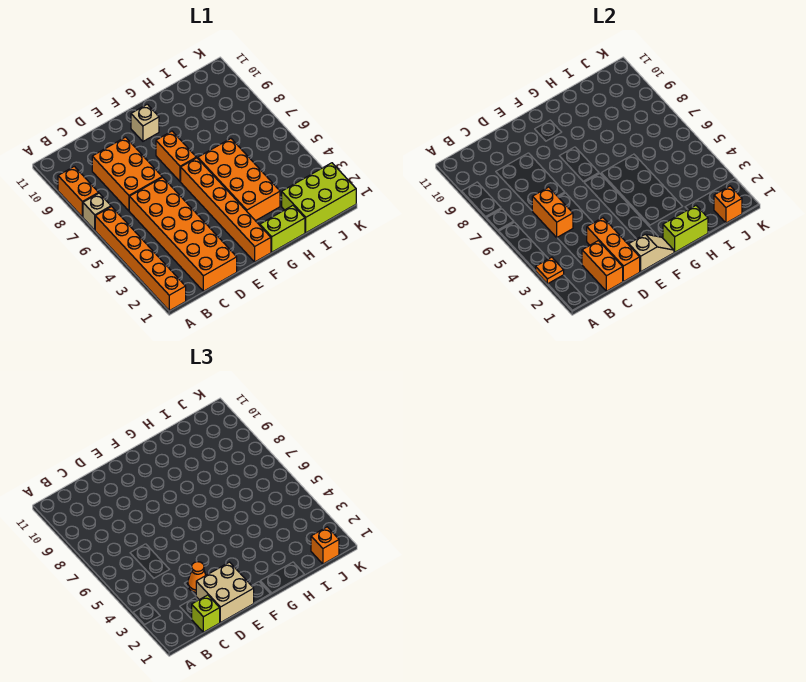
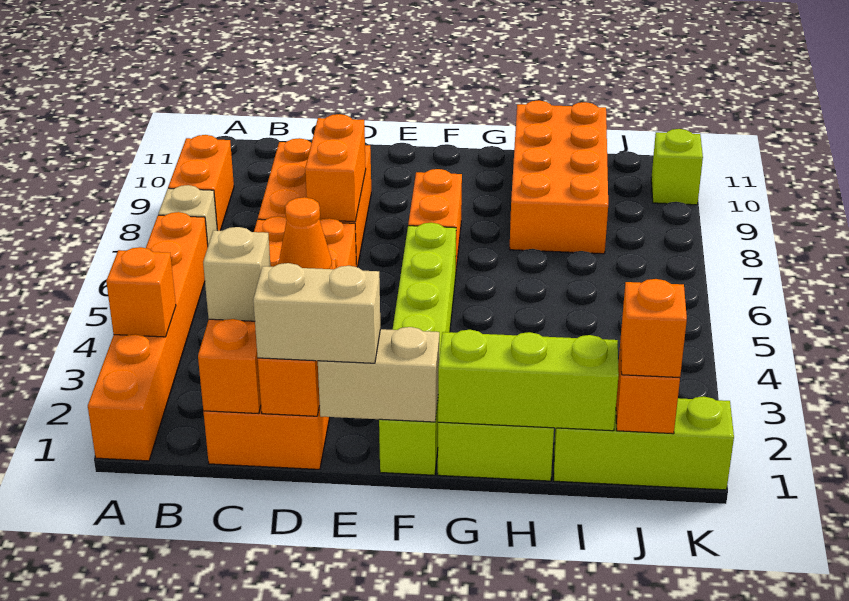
orange plate A3 level 2 -> orange brick A3 level 2
lime brick C1 level 3 -> lime brick K10 level 1
orange brick C5:C6 level 2 -> orange brick D7:D8 level 2
tan brick D1:E2 level 3 -> tan brick D1:E1 level 3
tan slope E1:F1 level 2 top E -> tan brick E1:F1 level 2
orange brick F1:F6 level 1 -> lime brick F1:F6 level 1
tan brick F10 level 1 -> tan brick C2 level 3
lime brick G1:H1 level 2 -> lime brick G1:I1 level 2
orange brick G3:H6 level 1 -> orange brick H8:I11 level 1
lime brick I1:K2 level 1 -> lime brick I1:K1 level 1

